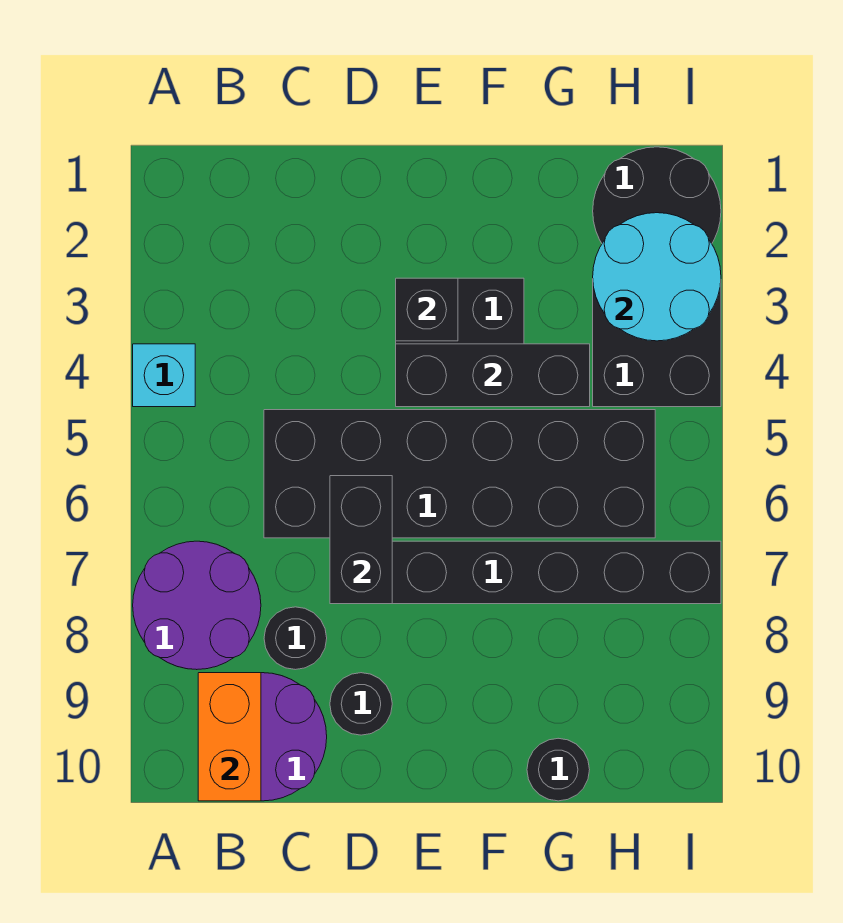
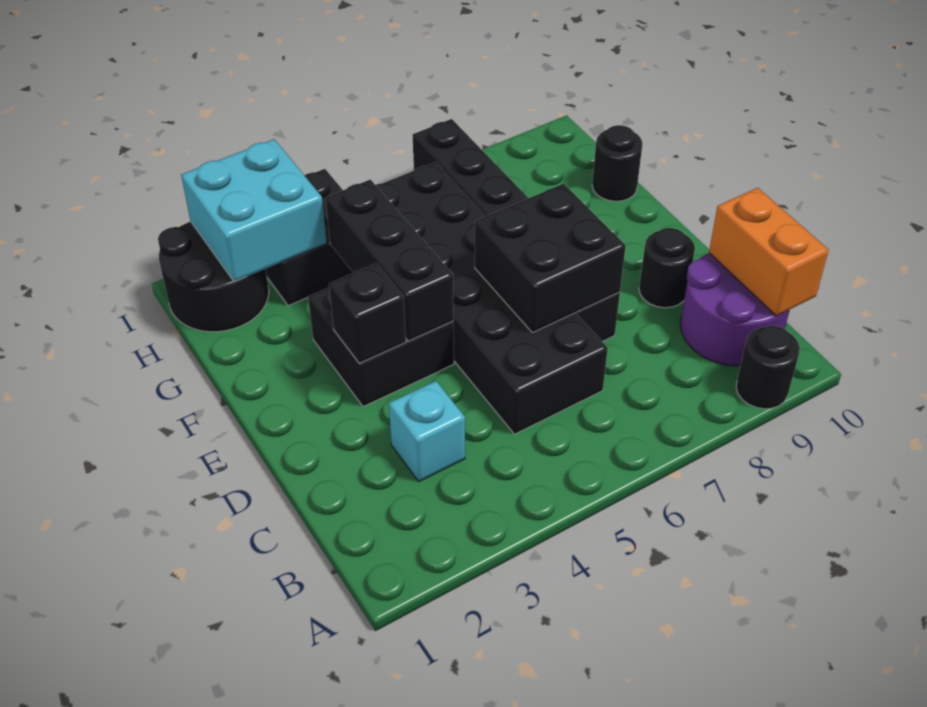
cyan brick A4 level 1 -> cyan brick C3 level 1
purple round brick A7:B8 level 1 -> none
orange brick B9:B10 level 2 -> orange brick B10:C10 level 2
black round brick C8 level 1 -> black round brick A9 level 1
black brick D6:D7 level 2 -> black brick D6:E7 level 2
cyan round brick H2:I3 level 2 -> cyan brick H2:I3 level 2

